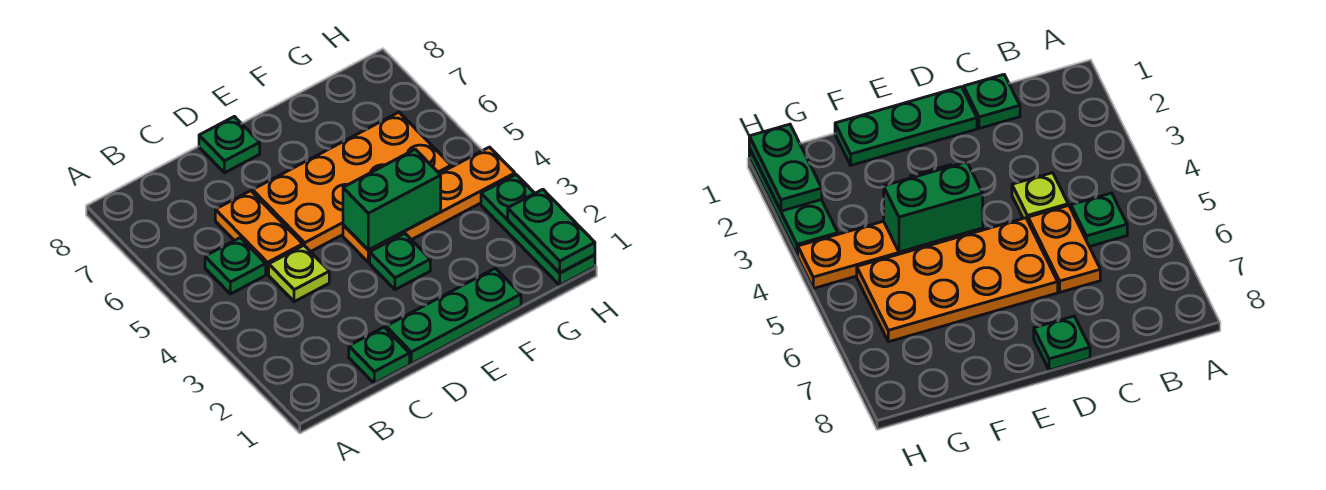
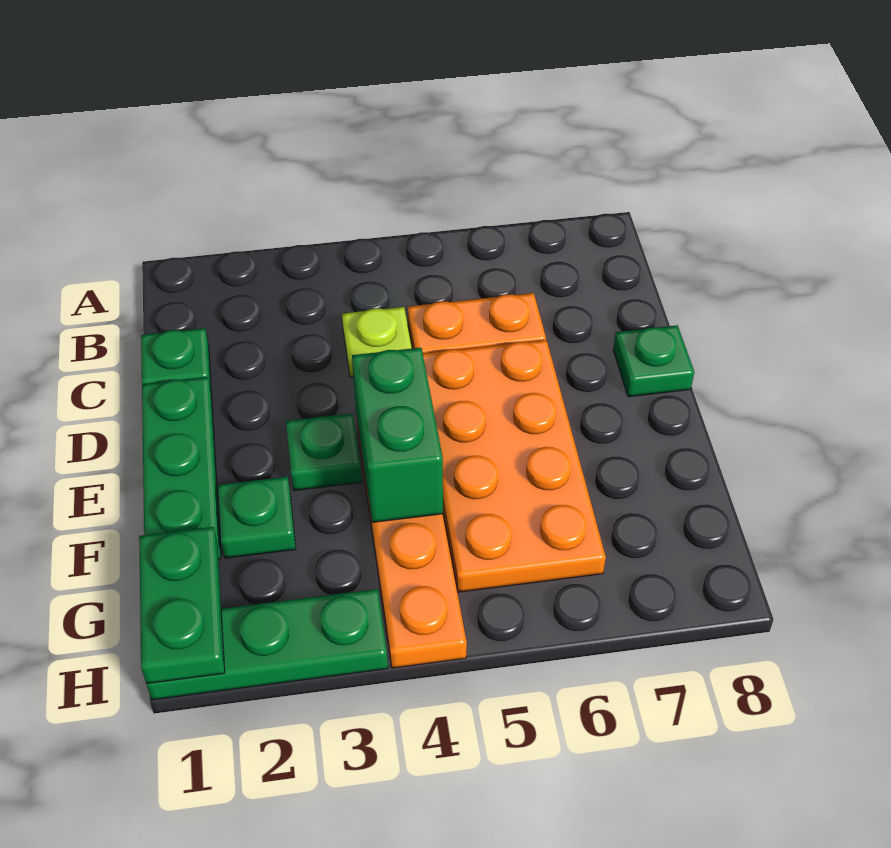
green plate B5 level 1 -> green plate F2 level 1
green plate H1:H2 level 2 -> green plate G1:H1 level 2

